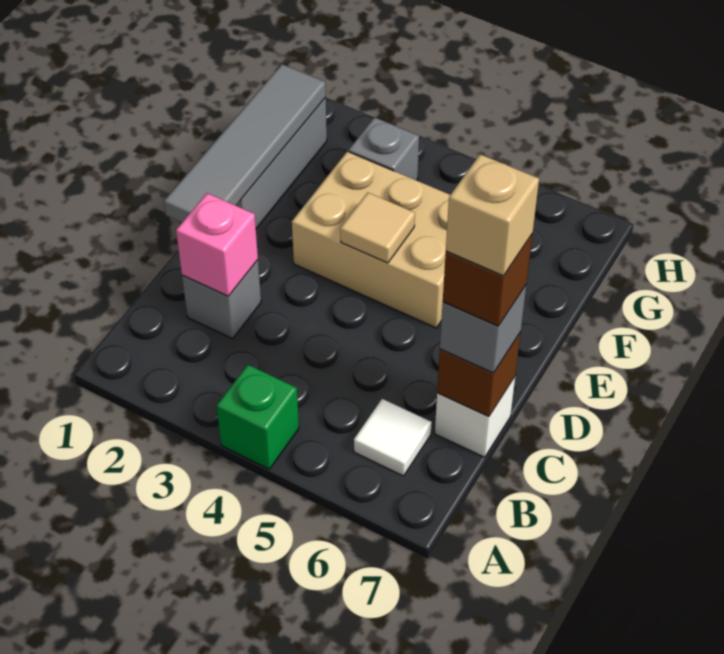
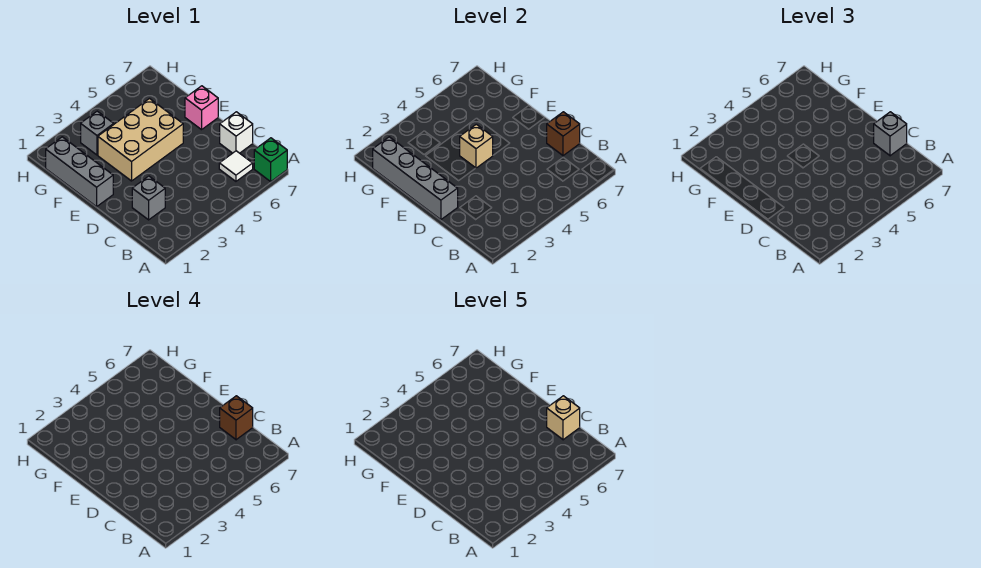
green brick A4 level 1 -> green brick A7 level 1
pink brick C2 level 2 -> pink brick E7 level 1
grey tile D1:G1 level 2 -> grey brick D1:G1 level 2
tan tile E4 level 2 -> tan brick E4 level 2

